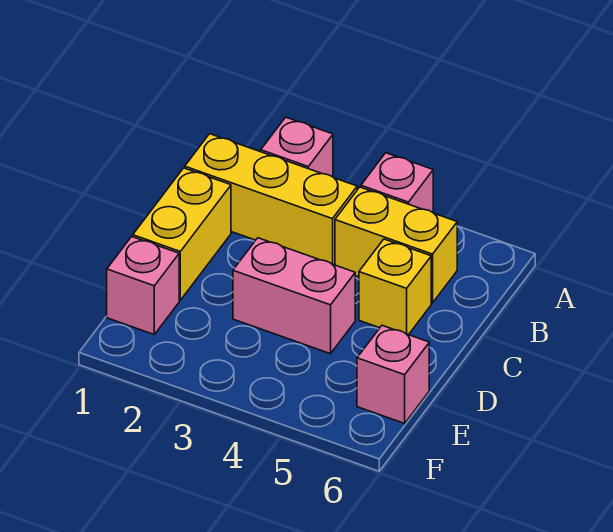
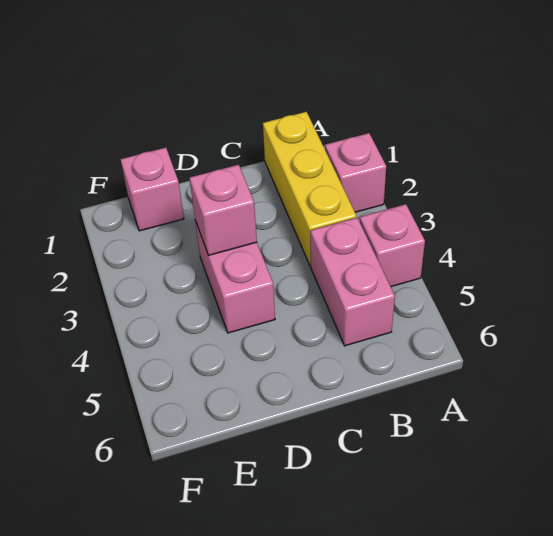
yellow brick B4:B5 level 1 -> pink brick B4:B5 level 1
yellow brick C1:D1 level 1 -> none
yellow brick C5 level 1 -> none
pink brick E6 level 1 -> pink brick D3 level 2

